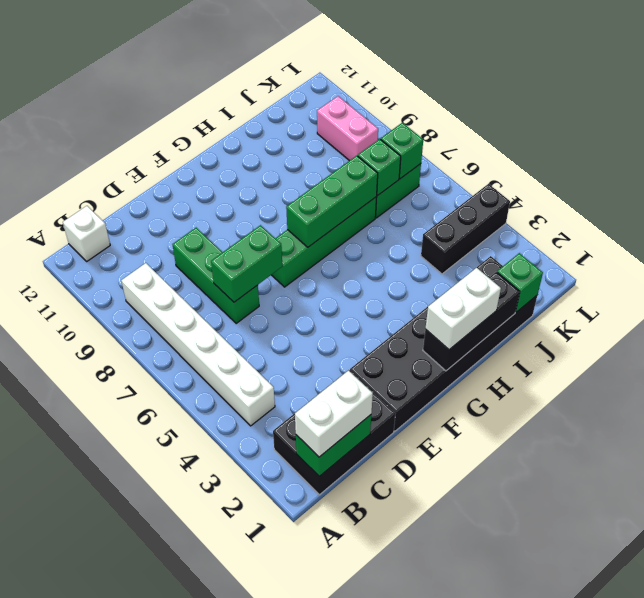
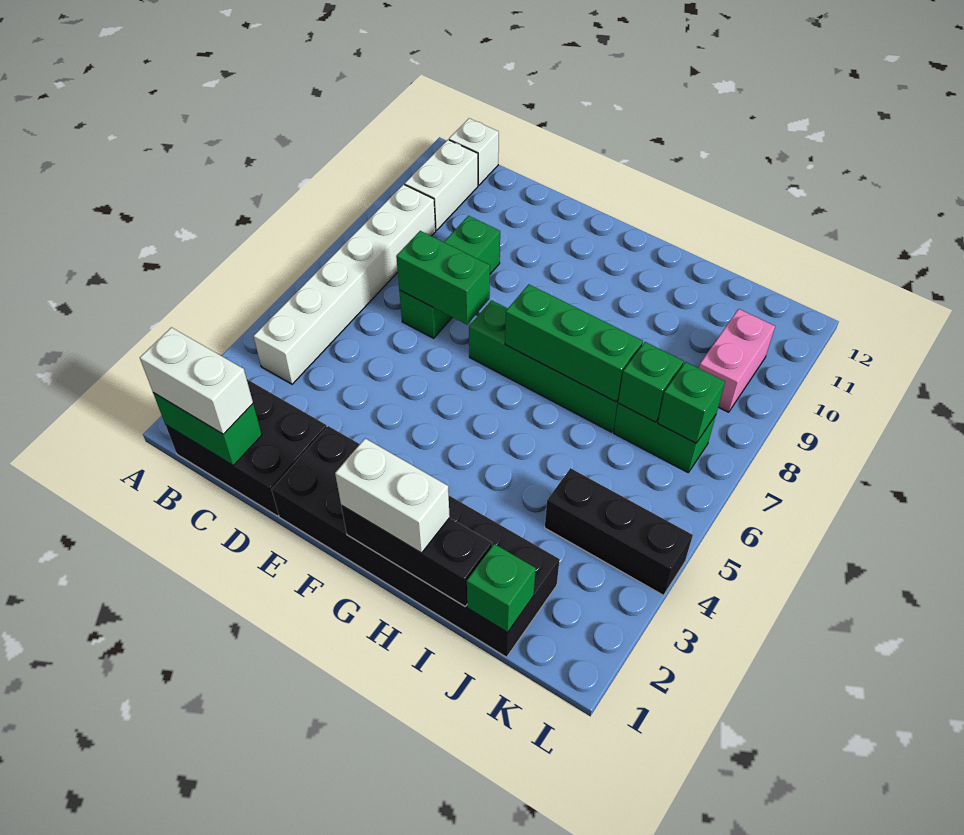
none -> white brick B10:B11 level 1

